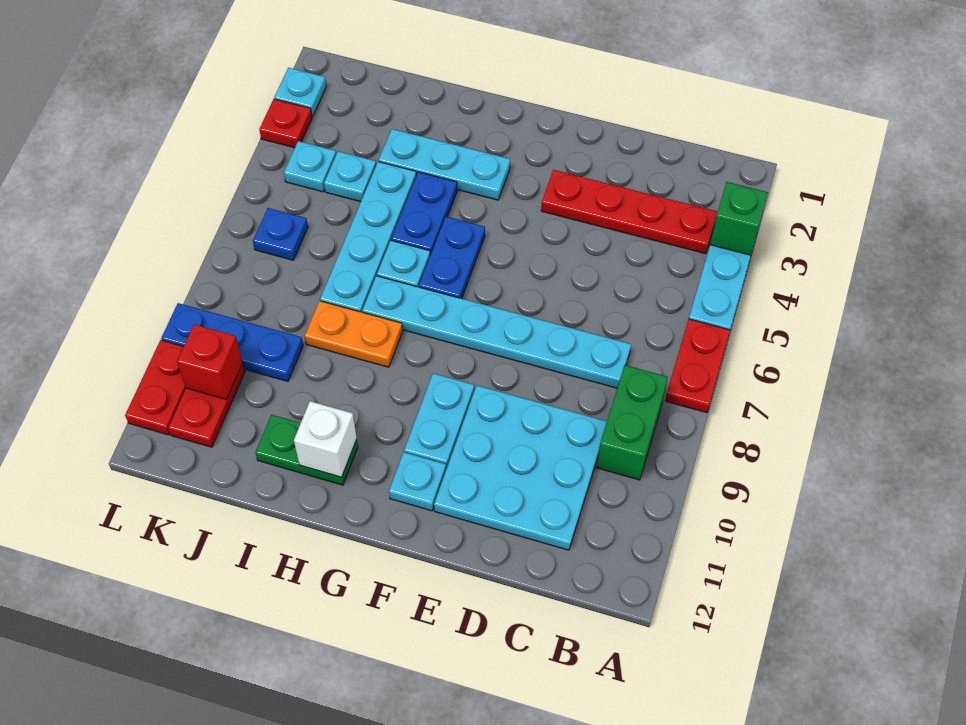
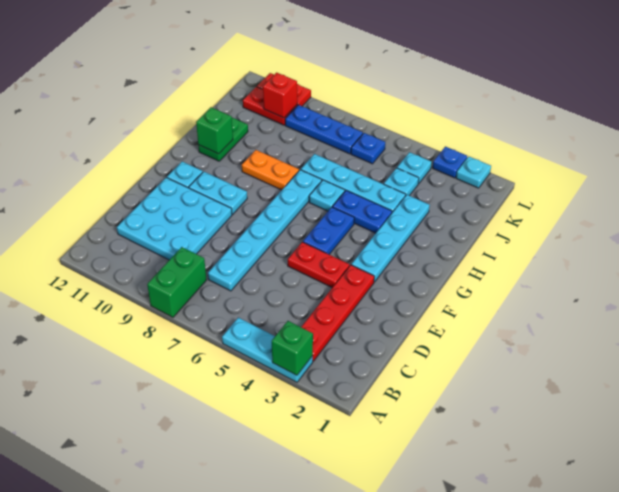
red plate A6:A7 level 1 -> red plate E4:E5 level 1
green brick B8:B9 level 1 -> green brick A8:B8 level 1
cyan plate G3:I3 level 1 -> cyan plate F3:I3 level 1
blue plate G5:G6 level 1 -> blue plate F5:G5 level 1
orange plate H8:I8 level 1 -> orange plate H8:H9 level 1
white brick H11 level 2 -> green brick H11 level 2
blue plate J9:L9 level 1 -> blue plate K7:K9 level 1
red plate L3 level 1 -> blue plate L3 level 1

